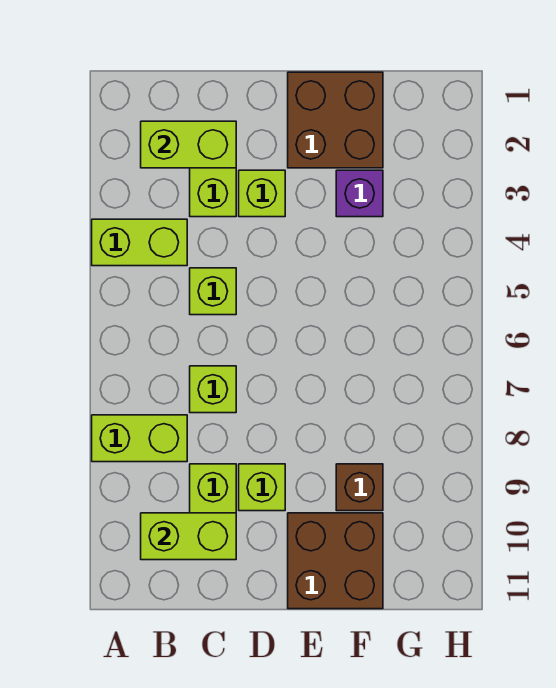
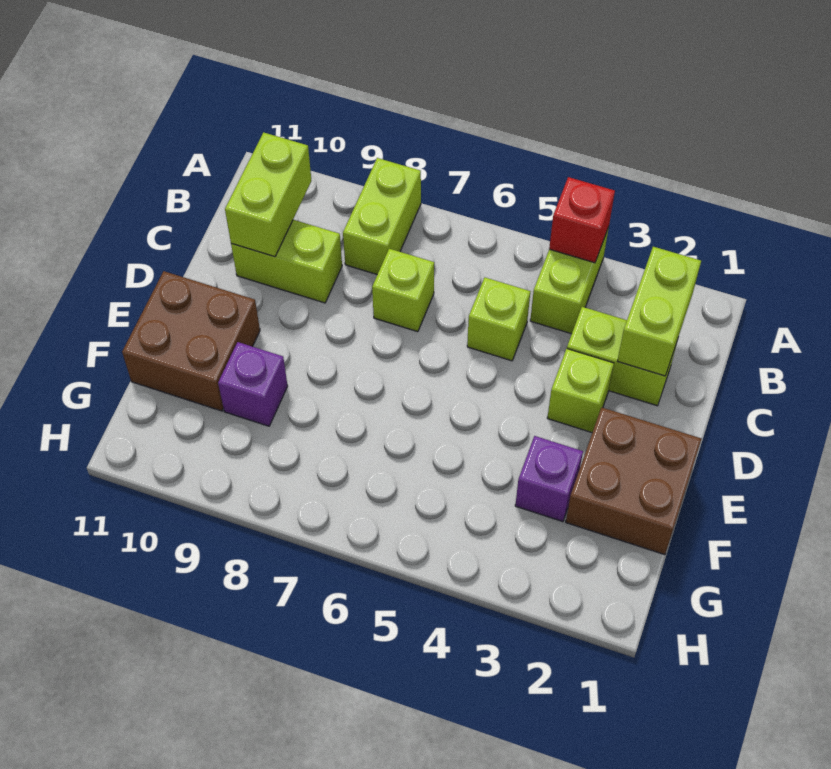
none -> red brick A4 level 2
lime brick D9 level 1 -> none
brown brick F9 level 1 -> purple brick F9 level 1

